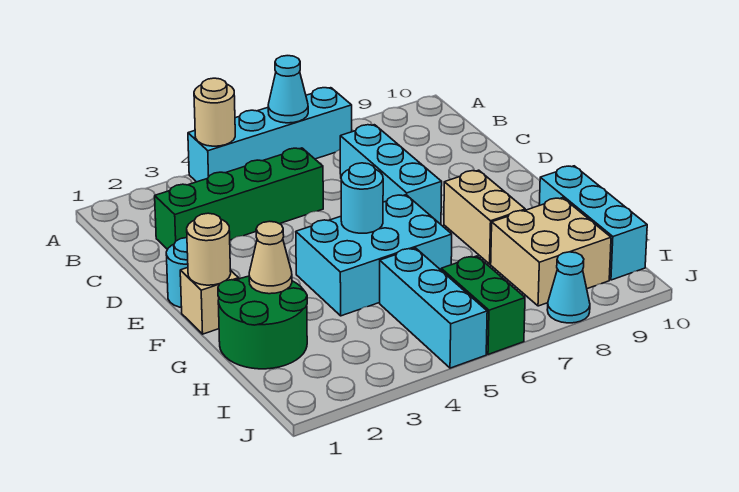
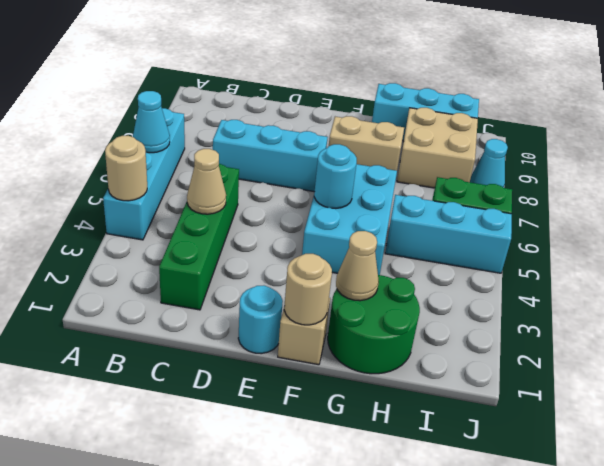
none -> tan cone C4 level 2

